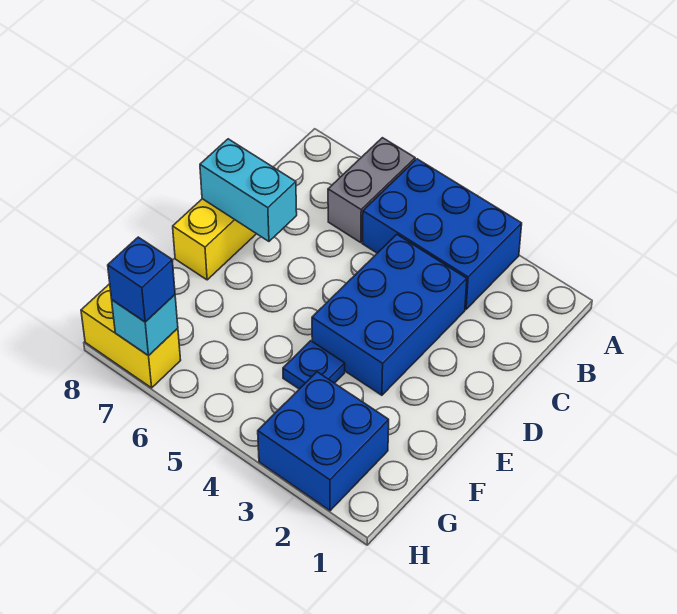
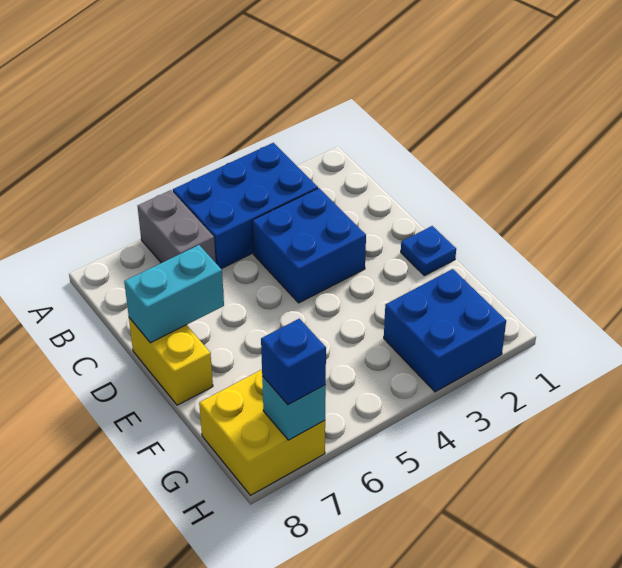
blue brick C3:E4 level 1 -> blue brick C3:D4 level 1
blue plate F4 level 1 -> blue plate E1 level 1
yellow brick H7:H8 level 1 -> yellow brick G7:H8 level 1

